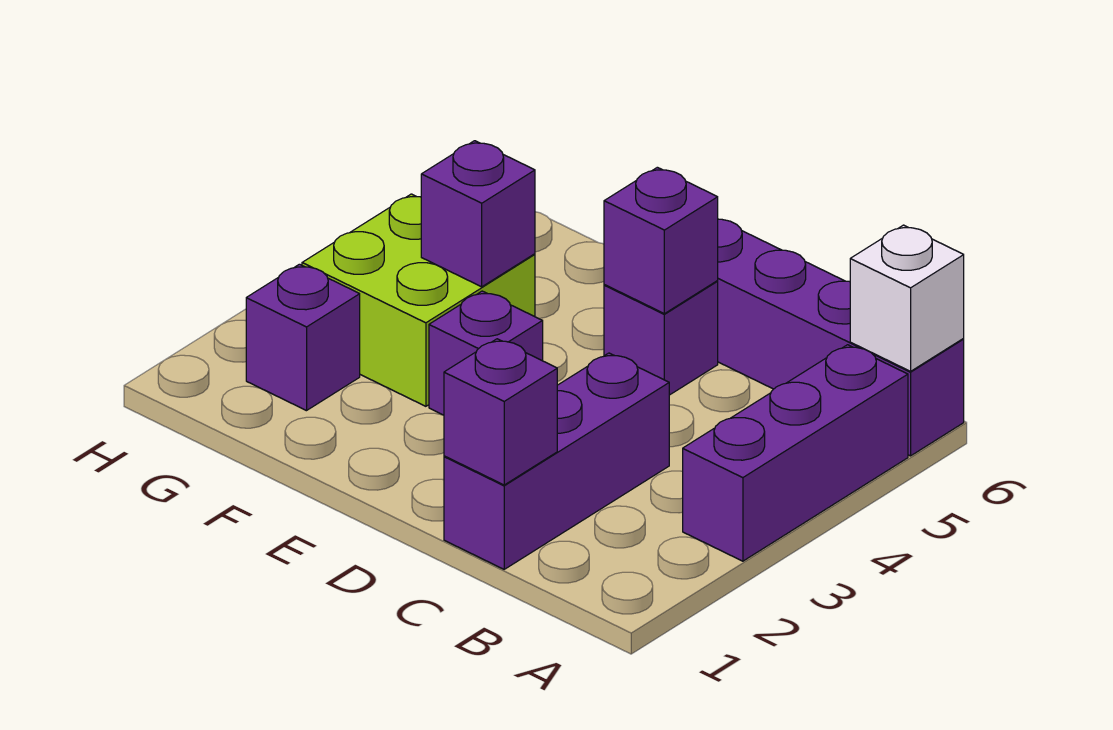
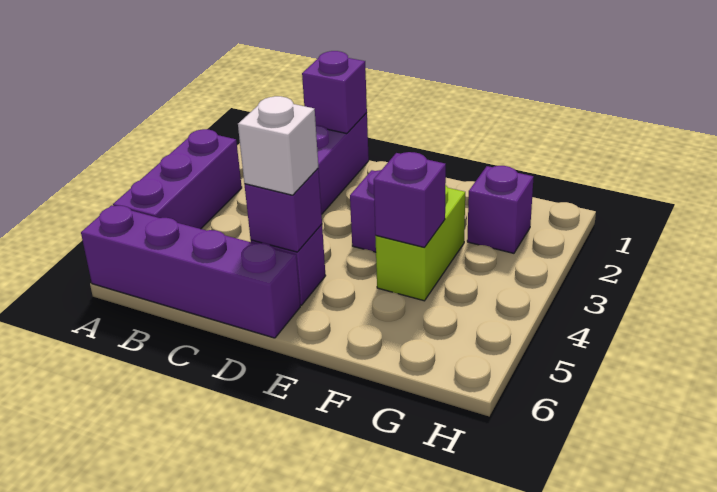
white brick A6 level 2 -> white brick D5 level 3
lime brick F3:G4 level 1 -> lime brick F3:F4 level 1

